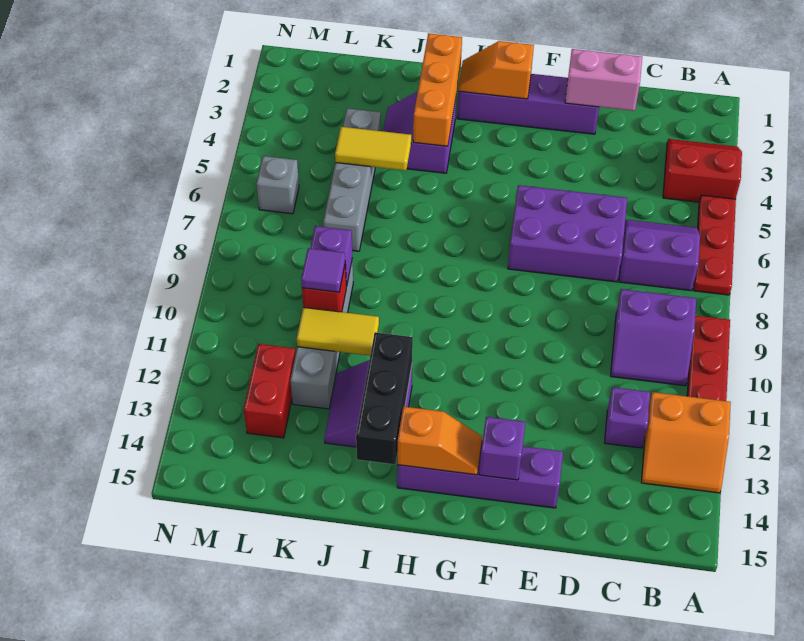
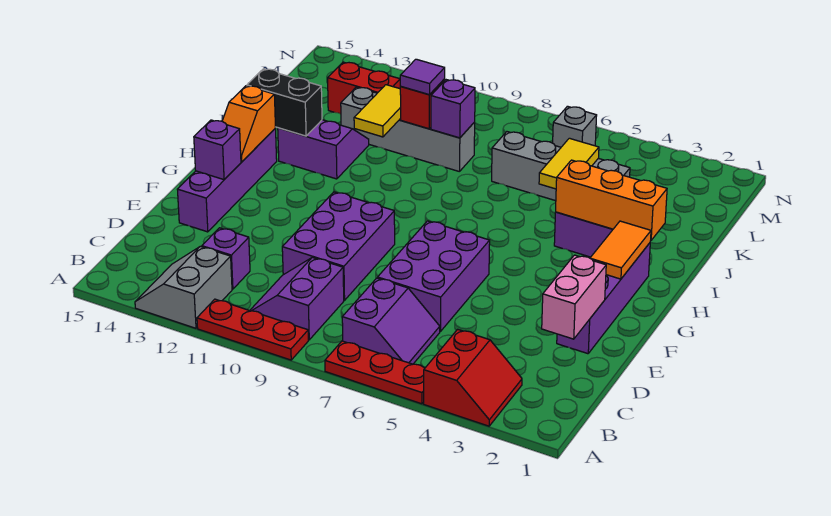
orange slope A12:B13 level 1 top 12 -> grey slope A12:B13 level 1 top 12
none -> purple brick D9:F10 level 1
orange slope G2:H2 level 2 top G -> orange tile G2:H2 level 2
black brick I12:I14 level 2 -> black brick I13:I14 level 2

